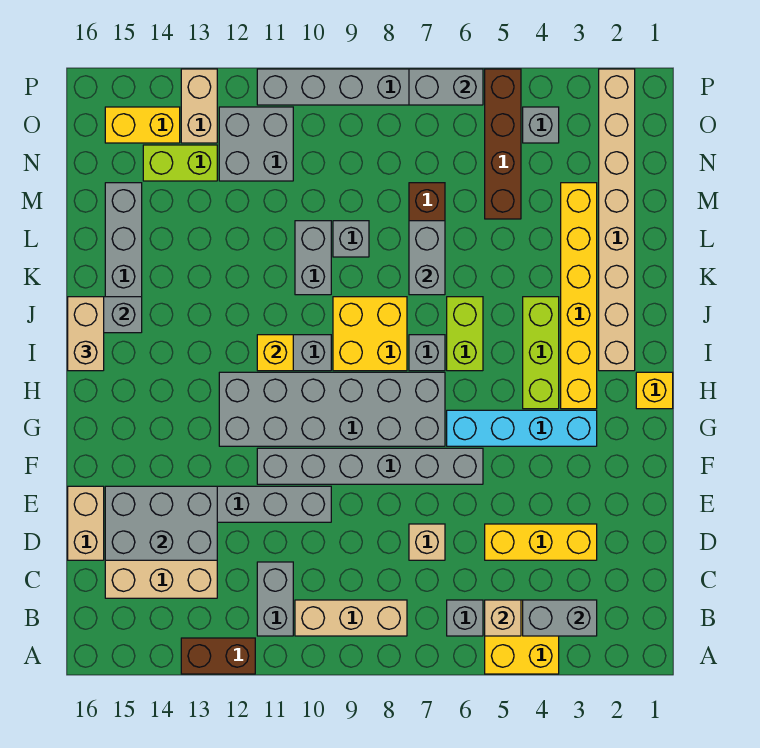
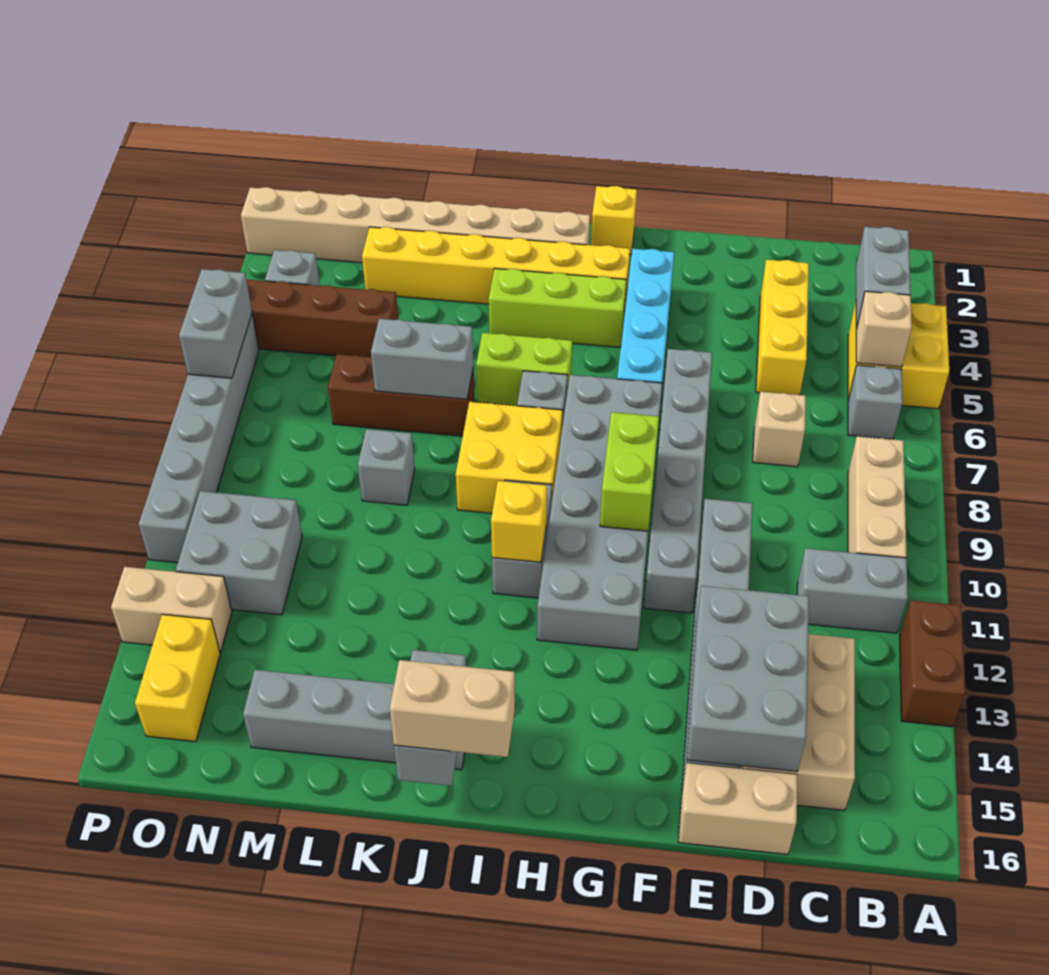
grey brick K10:L10 level 1 -> none
lime brick N13:N14 level 1 -> lime brick G9:G10 level 2

